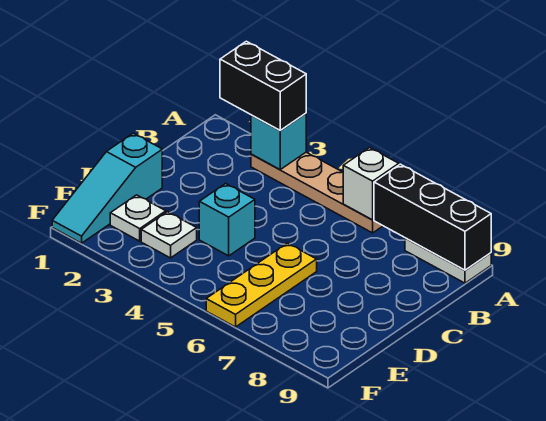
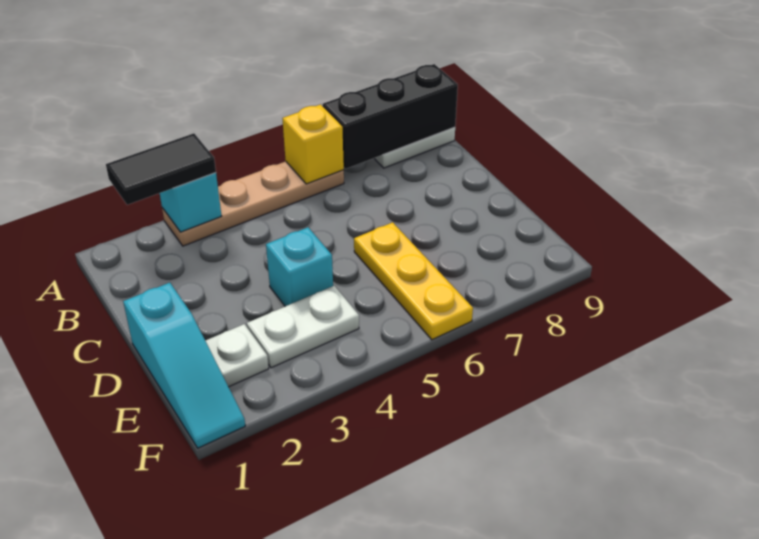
black brick A2:A3 level 3 -> black tile A2:A3 level 3
white brick A6 level 2 -> yellow brick A6 level 2
white plate E3 level 1 -> white plate E3:E4 level 1

